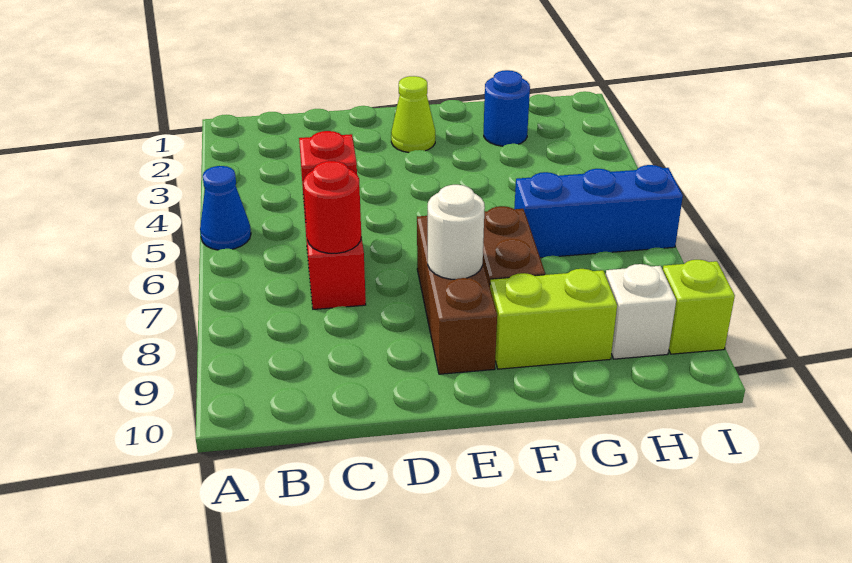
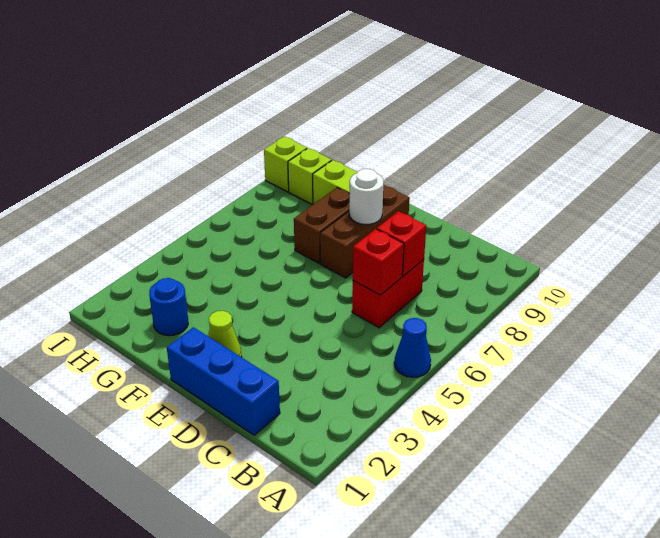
red round brick C7 level 2 -> red brick C7 level 2
blue brick G6:I6 level 1 -> blue brick C1:E1 level 1
white brick H9 level 1 -> lime brick H9 level 1

